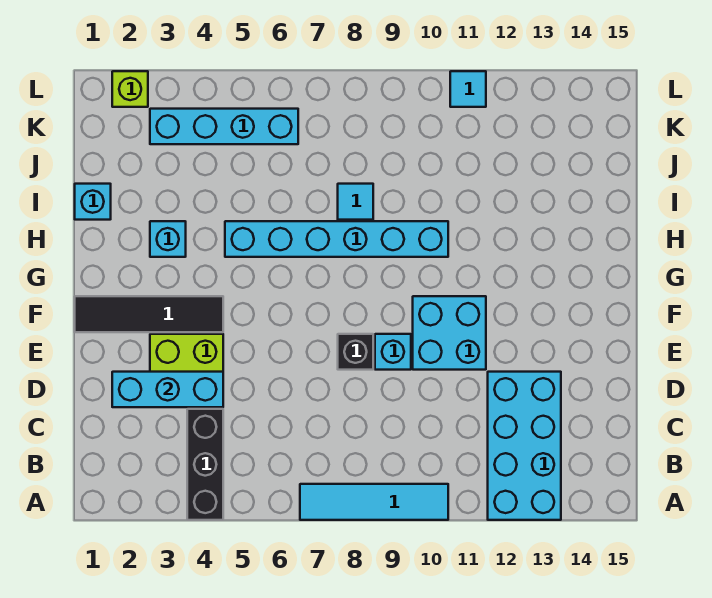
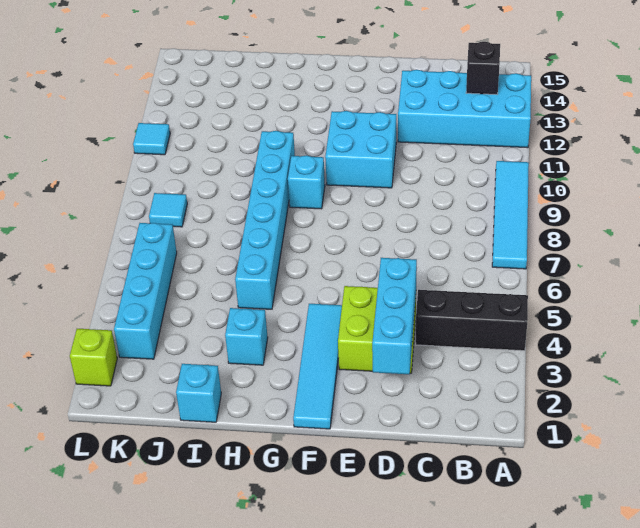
black brick E8 level 1 -> black brick B13 level 2
cyan brick E9 level 1 -> cyan brick G9 level 1
black tile F1:F4 level 1 -> cyan tile F1:F4 level 1
cyan tile I8 level 1 -> cyan tile K8 level 1

